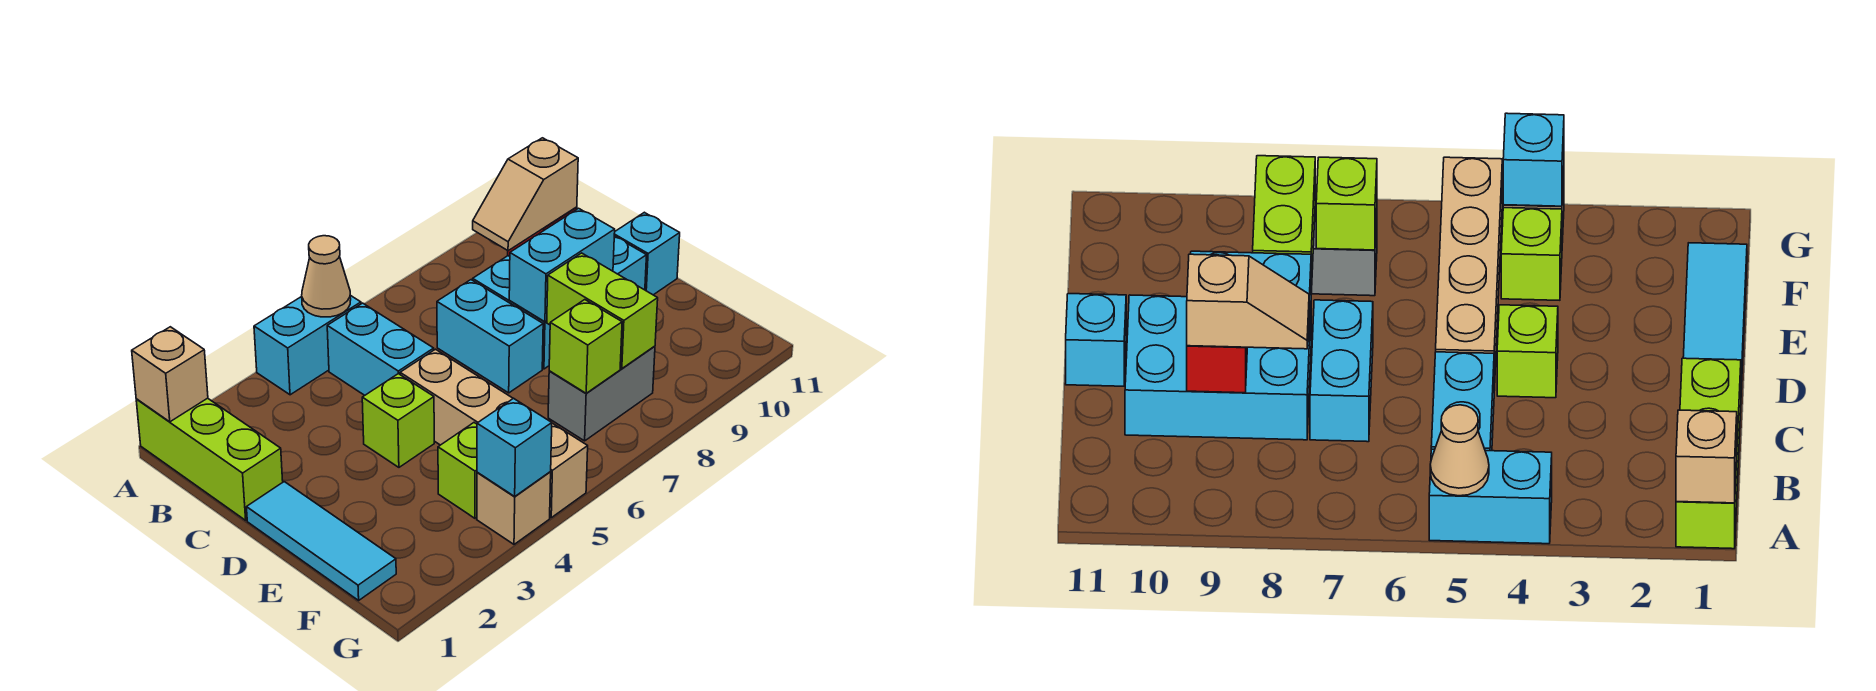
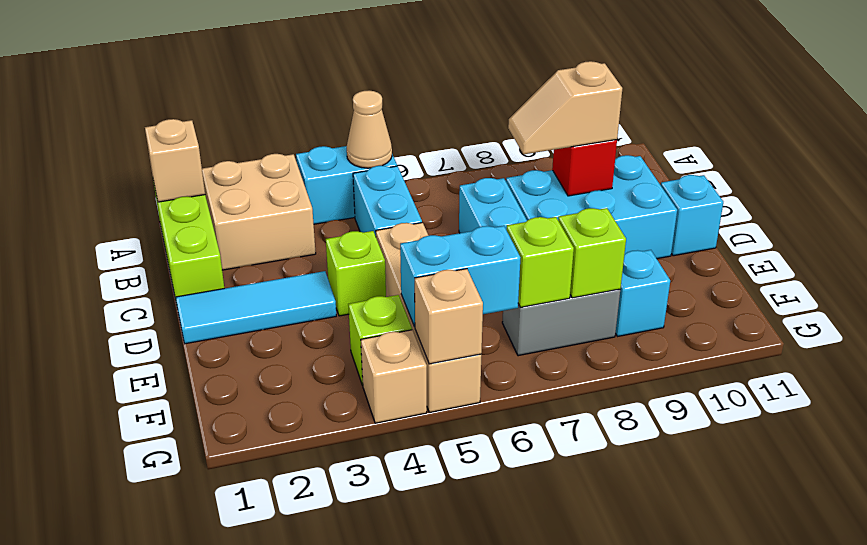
none -> tan brick A2:B3 level 1
cyan tile D1:F1 level 1 -> cyan tile D1:D3 level 1
cyan brick D8:D9 level 2 -> cyan brick F5:F6 level 2
lime brick E8:F8 level 2 -> lime brick F8 level 2
cyan brick G4 level 2 -> cyan brick F9 level 1
none -> tan brick G5 level 2

